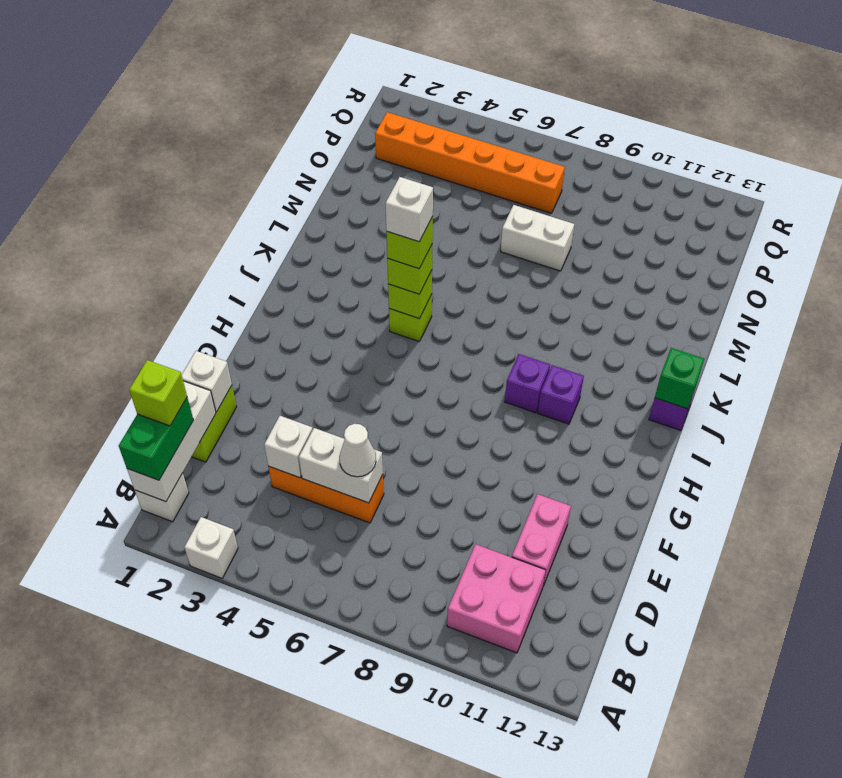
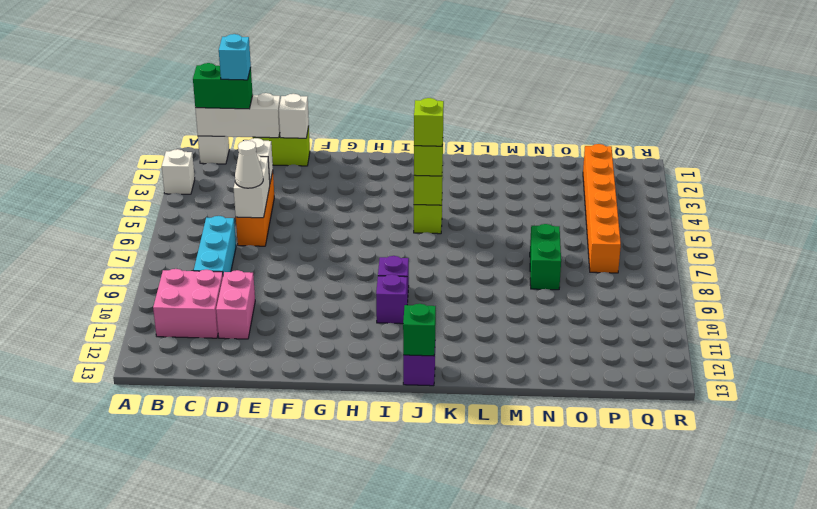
lime brick C1 level 4 -> cyan brick C1 level 4
none -> cyan brick C7:C9 level 1
pink brick D11:E11 level 1 -> pink brick D10:D11 level 1
white brick J5 level 5 -> none
white brick N7:N8 level 1 -> green brick N7:N8 level 1

